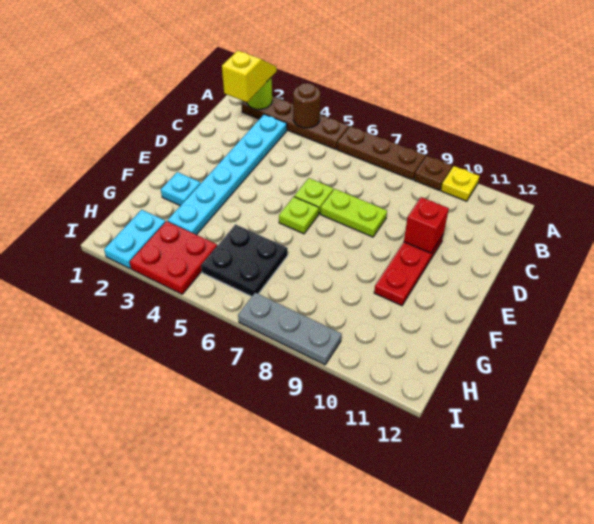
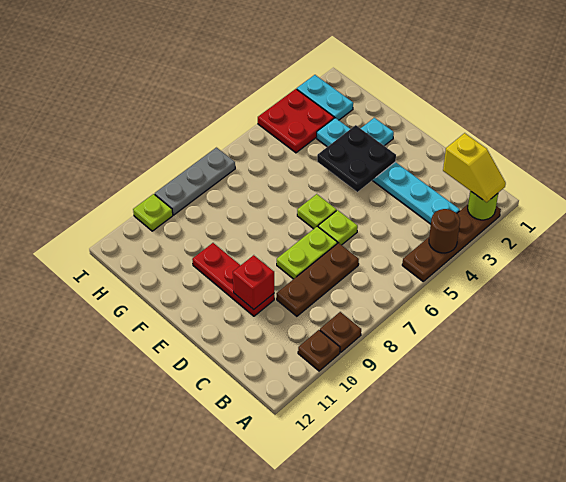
brown plate A6:A8 level 1 -> brown plate C7:C9 level 1
yellow plate A10 level 1 -> brown plate A10 level 1
black plate G5:H6 level 1 -> black plate E3:F4 level 2
none -> lime plate I10 level 1

